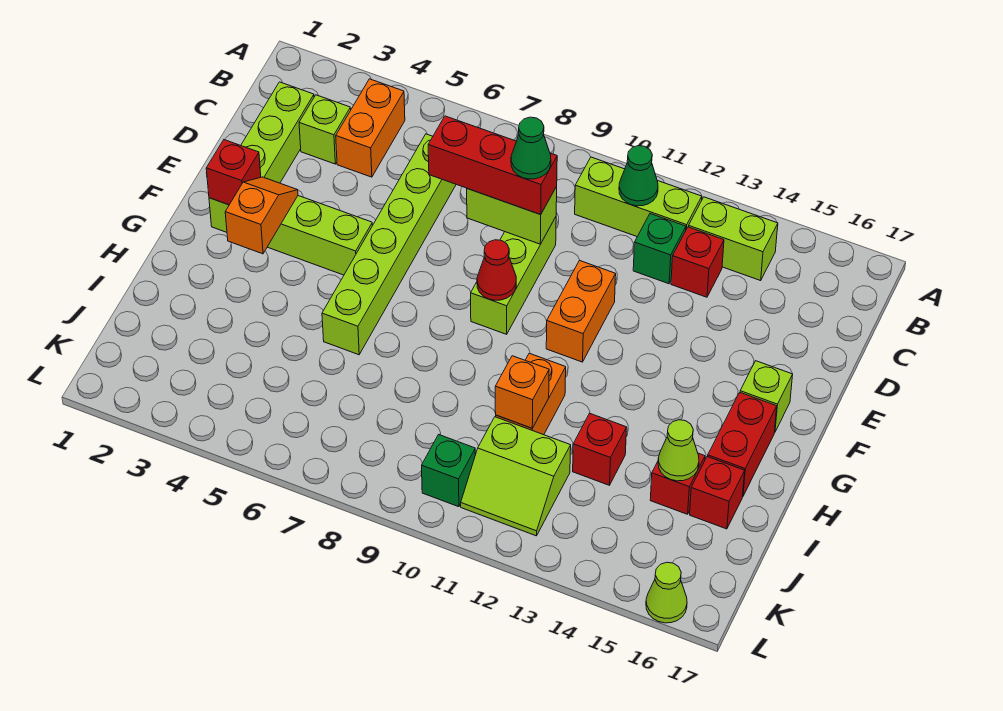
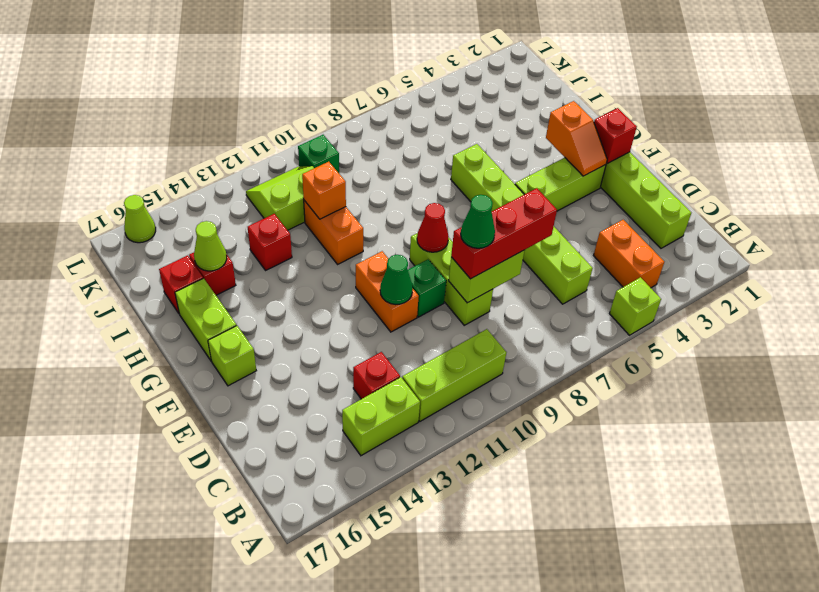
green cone B11 level 2 -> green cone E11 level 2
lime brick C3 level 1 -> lime brick A5 level 1
green brick C12 level 1 -> green brick E10 level 1
red brick G16:H16 level 1 -> lime brick G16:H16 level 1

